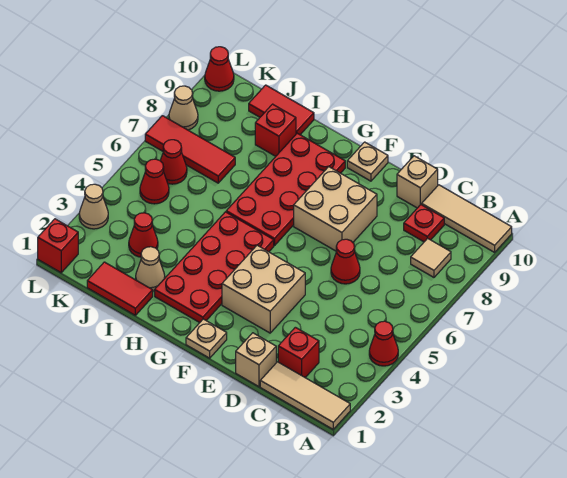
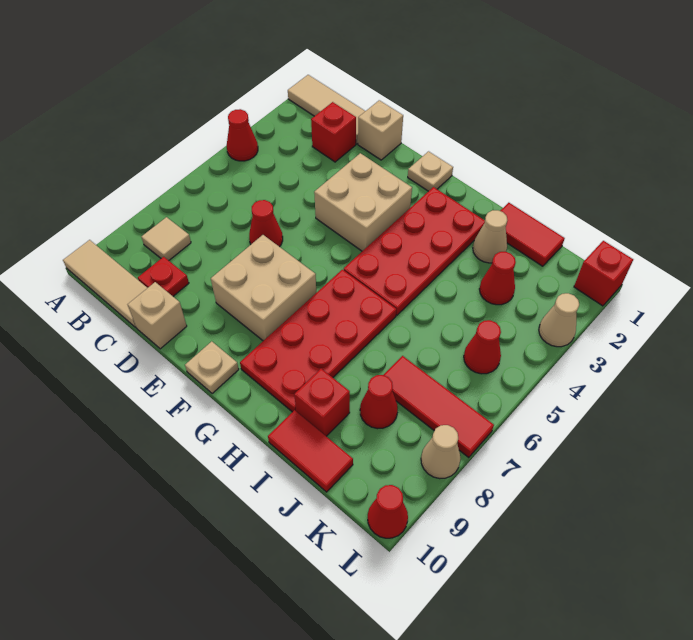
red cone K6 level 1 -> red cone J8 level 1

